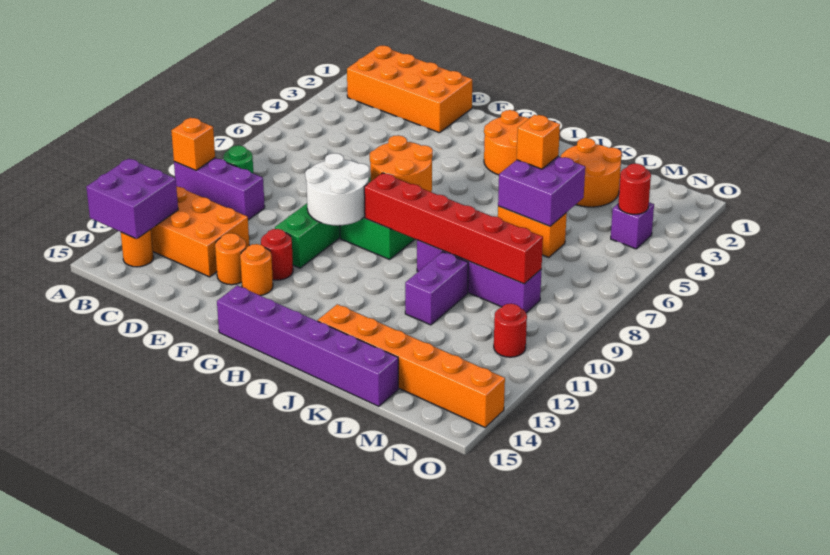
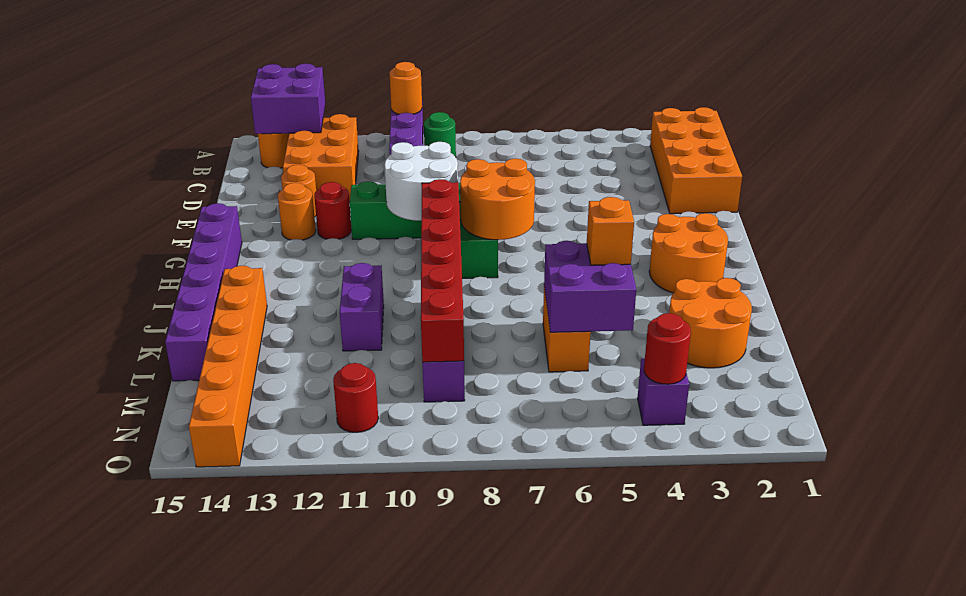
orange brick A10 level 2 -> orange round brick A10 level 2
purple brick K10:K11 level 1 -> purple brick J11:K11 level 1

